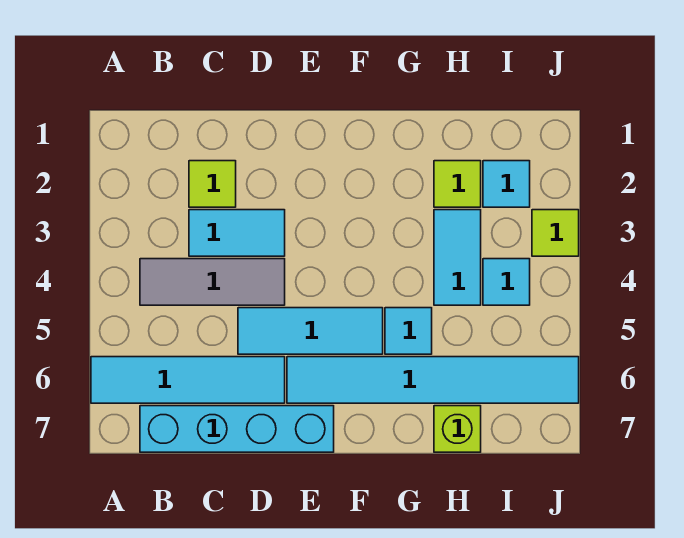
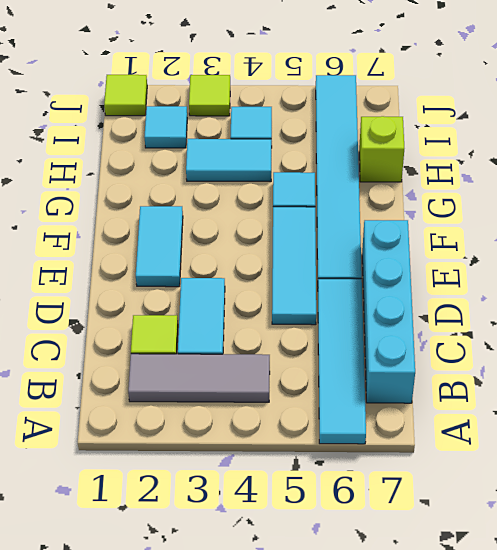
grey tile B4:D4 level 1 -> grey tile B2:B4 level 1
none -> cyan tile E2:F2 level 1
lime tile H2 level 1 -> lime tile J1 level 1

